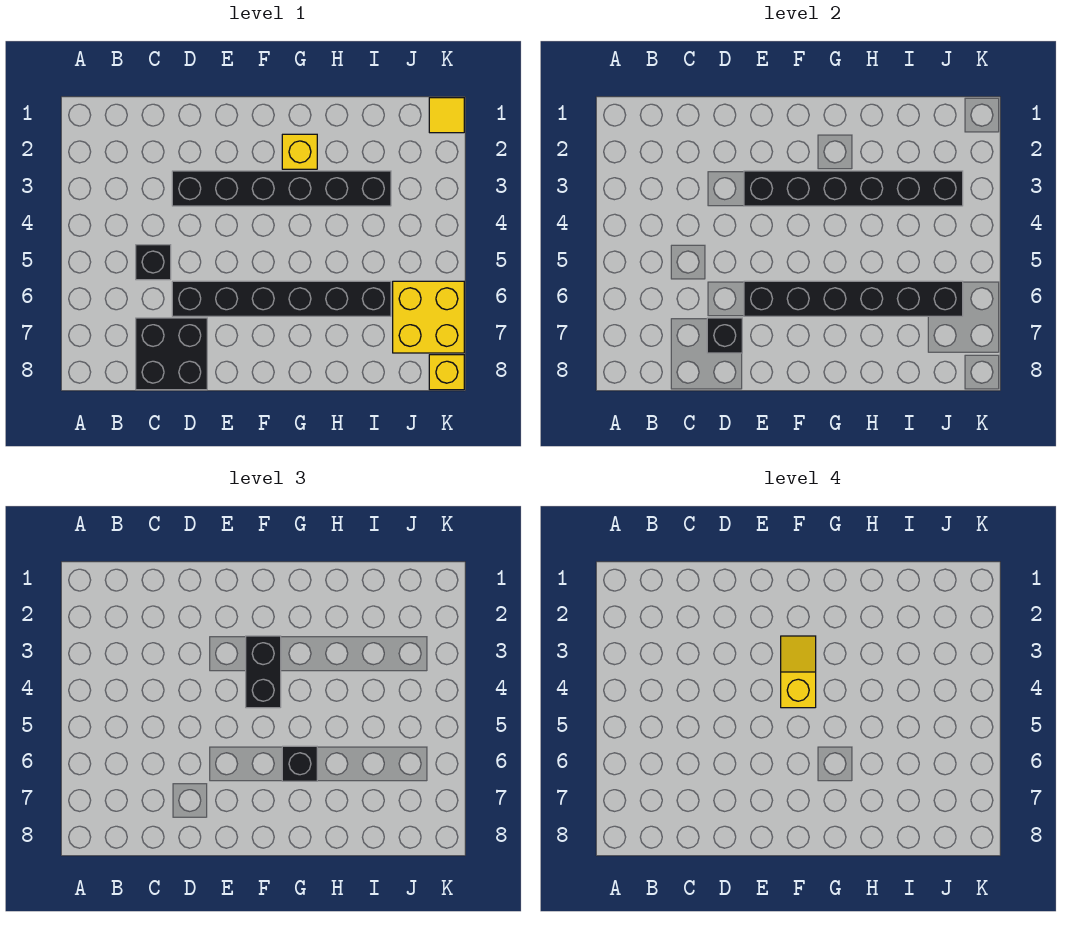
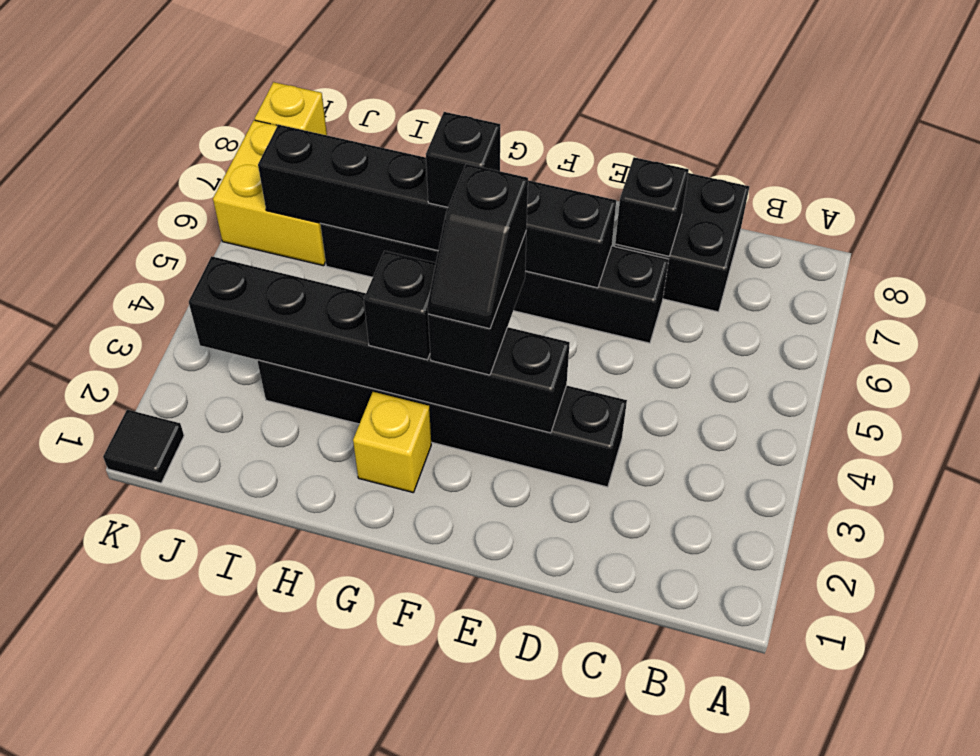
black brick C5 level 1 -> black brick G3 level 3
yellow slope F3:F4 level 4 top 4 -> black slope F3:F4 level 4 top 4
yellow tile K1 level 1 -> black tile K1 level 1

